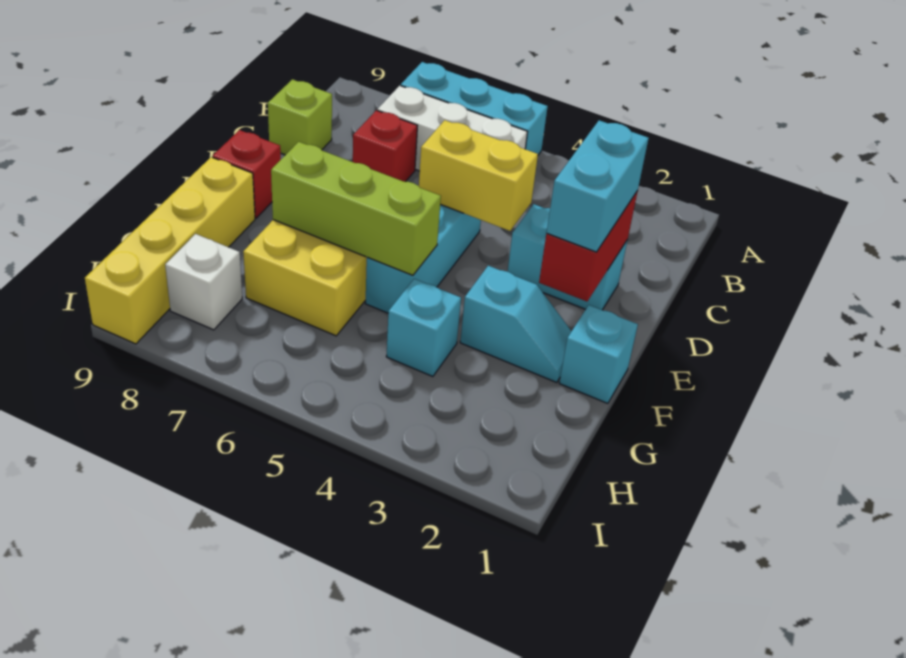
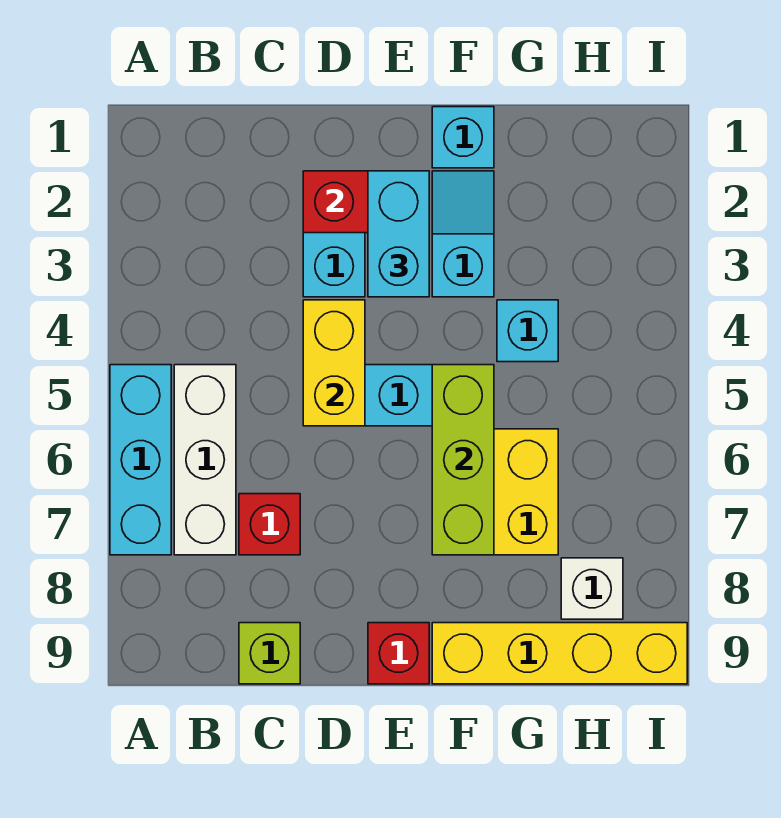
cyan brick D2:E2 level 3 -> cyan brick E2:E3 level 3

